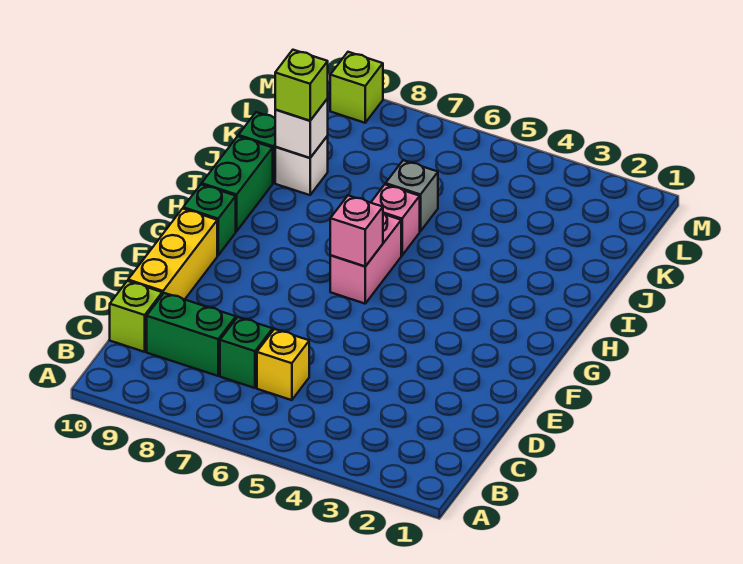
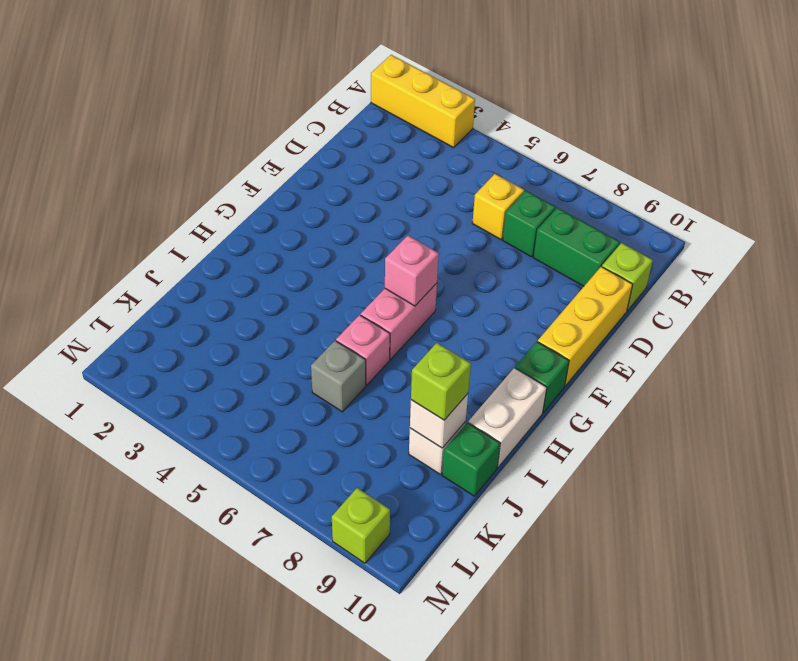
none -> yellow brick A1:A3 level 1
green brick H10:I10 level 1 -> white brick H10:I10 level 1

